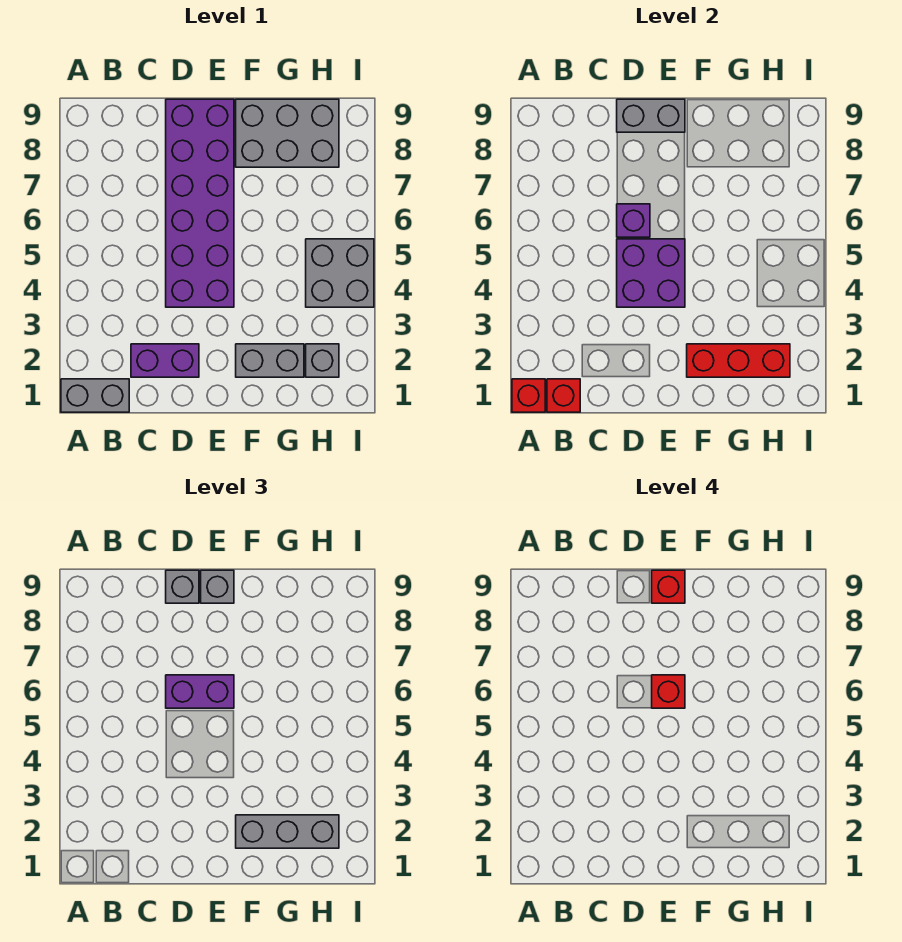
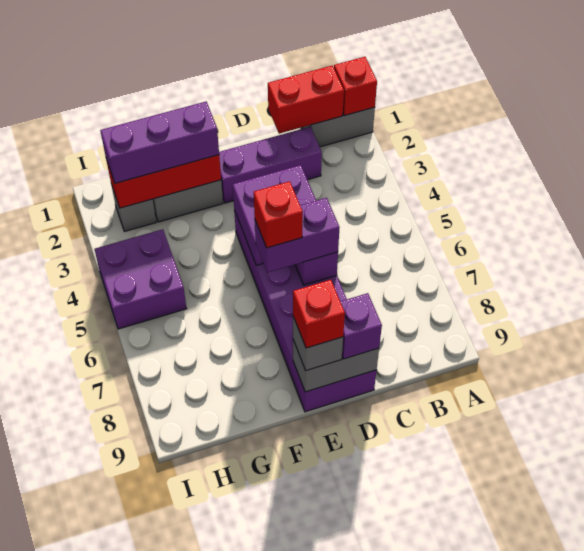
red brick B1 level 2 -> red brick B1:C1 level 2
purple brick C2:D2 level 1 -> purple brick C2:E2 level 1
grey brick D9 level 3 -> purple brick D9 level 3
grey brick F2:H2 level 3 -> purple brick F2:H2 level 3
grey brick F8:H9 level 1 -> none
grey brick H4:I5 level 1 -> purple brick H4:I5 level 1

